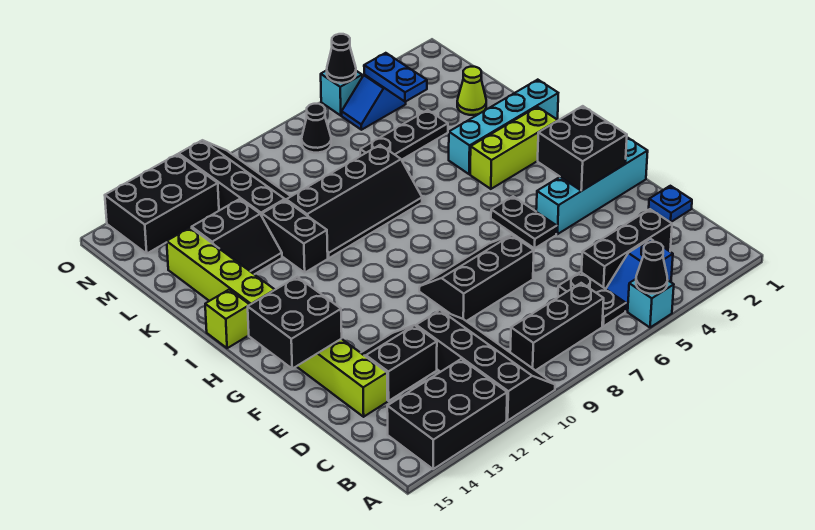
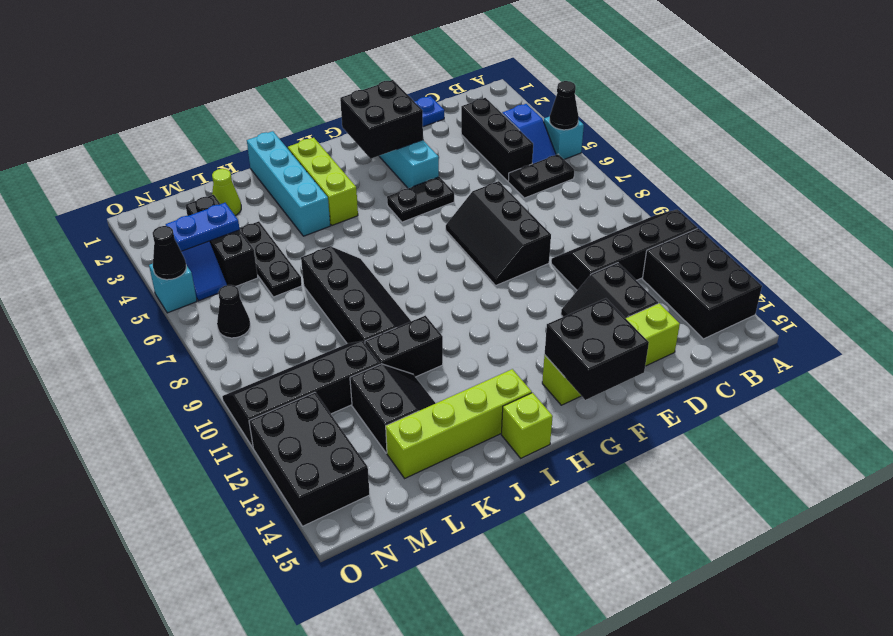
black brick B7:B9 level 1 -> black brick M3:M5 level 1

